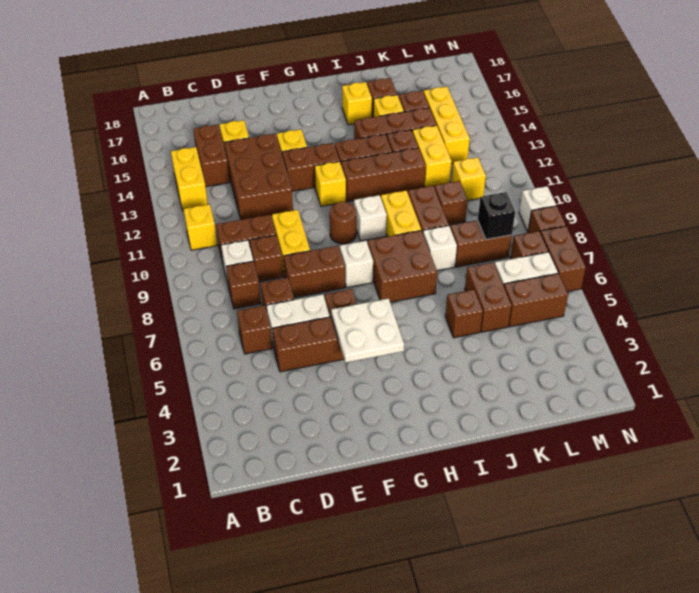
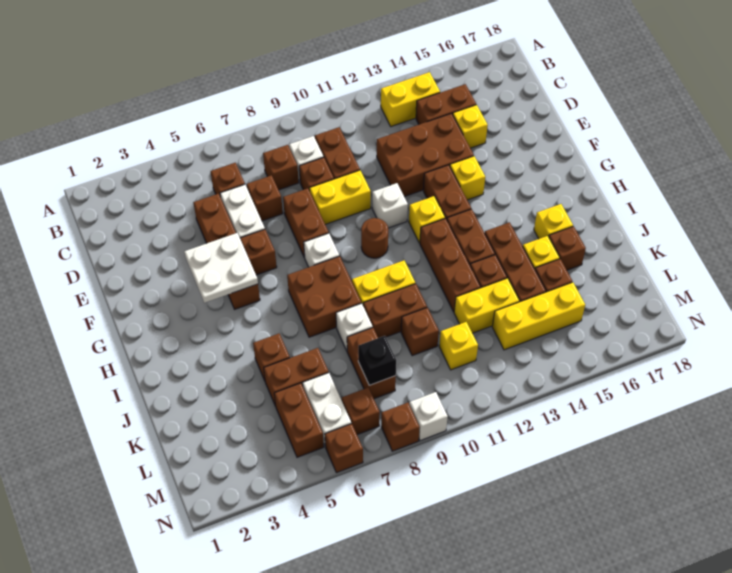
yellow brick B11 level 1 -> none
white brick H10 level 1 -> white brick F11 level 1
brown brick N6:N7 level 1 -> brown brick N6 level 1

